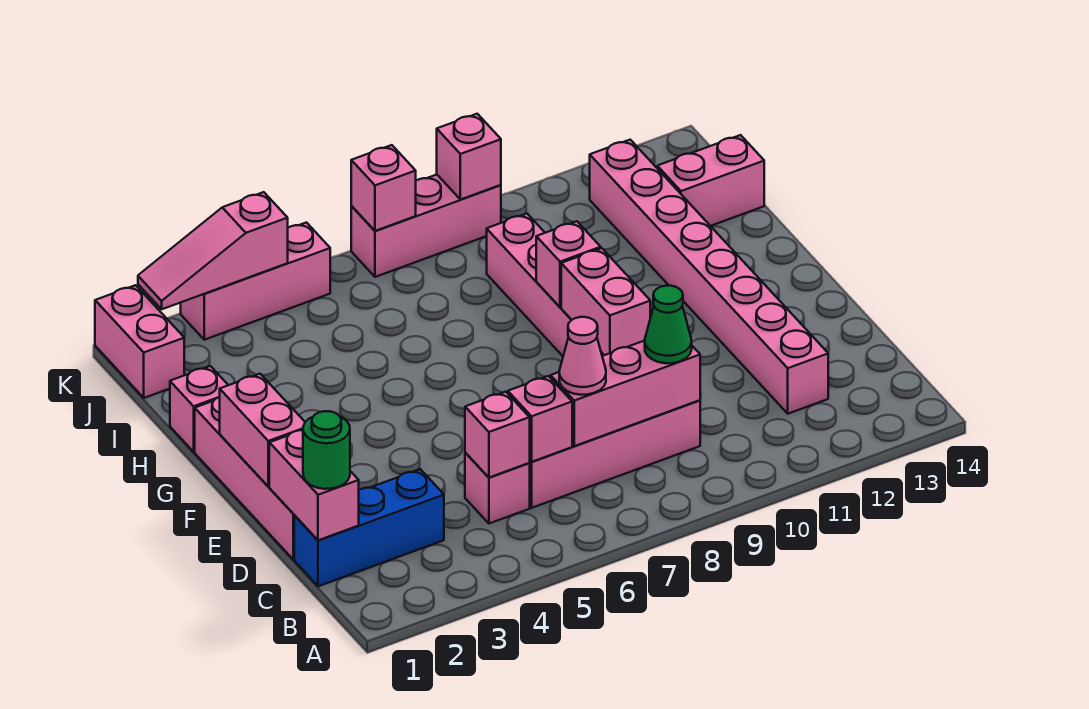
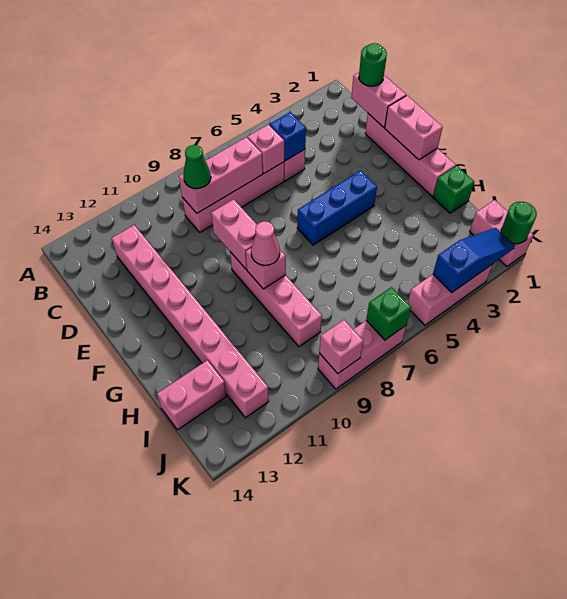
blue brick C1:C3 level 1 -> blue brick F4:F6 level 1
pink brick C5 level 2 -> blue brick C5 level 2
pink cone C7 level 3 -> pink cone G9 level 3
pink brick H1 level 1 -> green brick H1 level 1
none -> green round brick K1 level 2
pink slope K2:K4 level 2 top 4 -> blue slope K2:K4 level 2 top 4
pink brick K7 level 2 -> green brick K7 level 2

